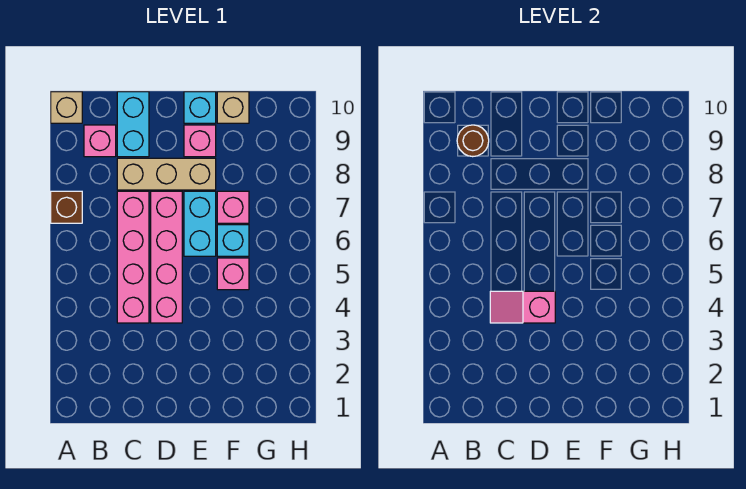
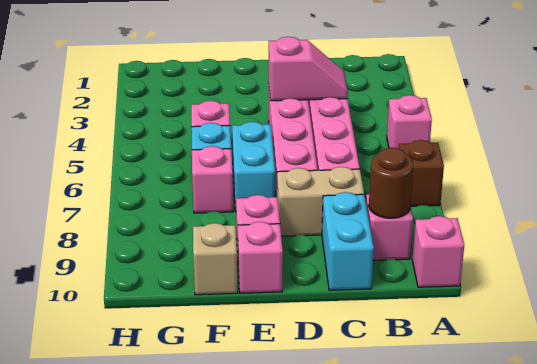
none -> pink brick A5 level 1
tan brick A10 level 1 -> pink brick A10 level 1
tan brick C8:E8 level 1 -> tan brick C8:D8 level 1
cyan brick E10 level 1 -> pink brick E10 level 1

